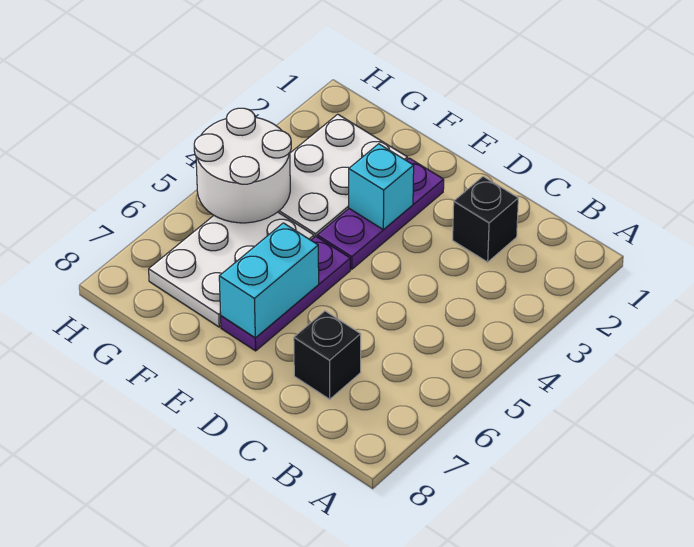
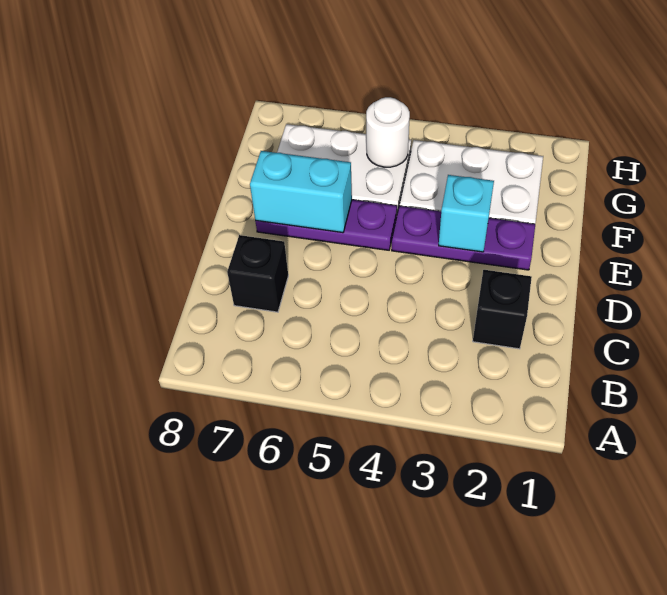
white round brick G4:H5 level 2 -> white round brick G5 level 2

